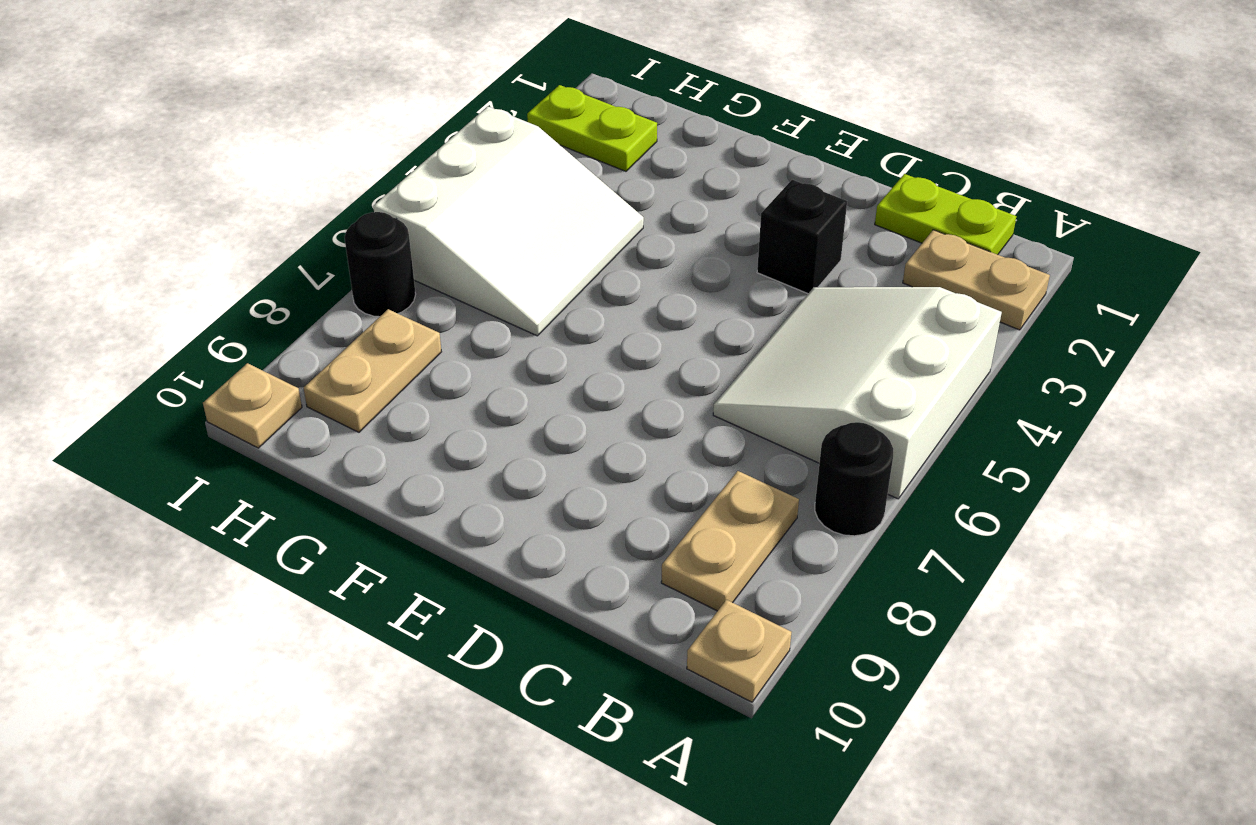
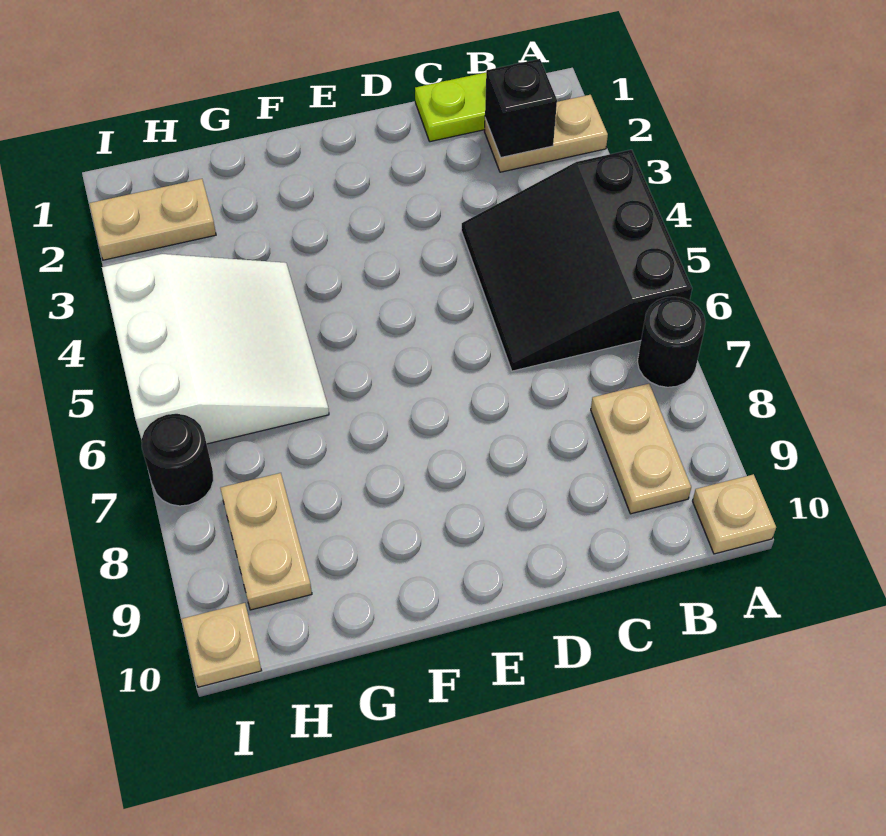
white slope A4:C6 level 1 top A -> black slope A4:C6 level 1 top A
black brick D3 level 1 -> black brick B2 level 2
lime plate H2:I2 level 1 -> tan plate H2:I2 level 1

